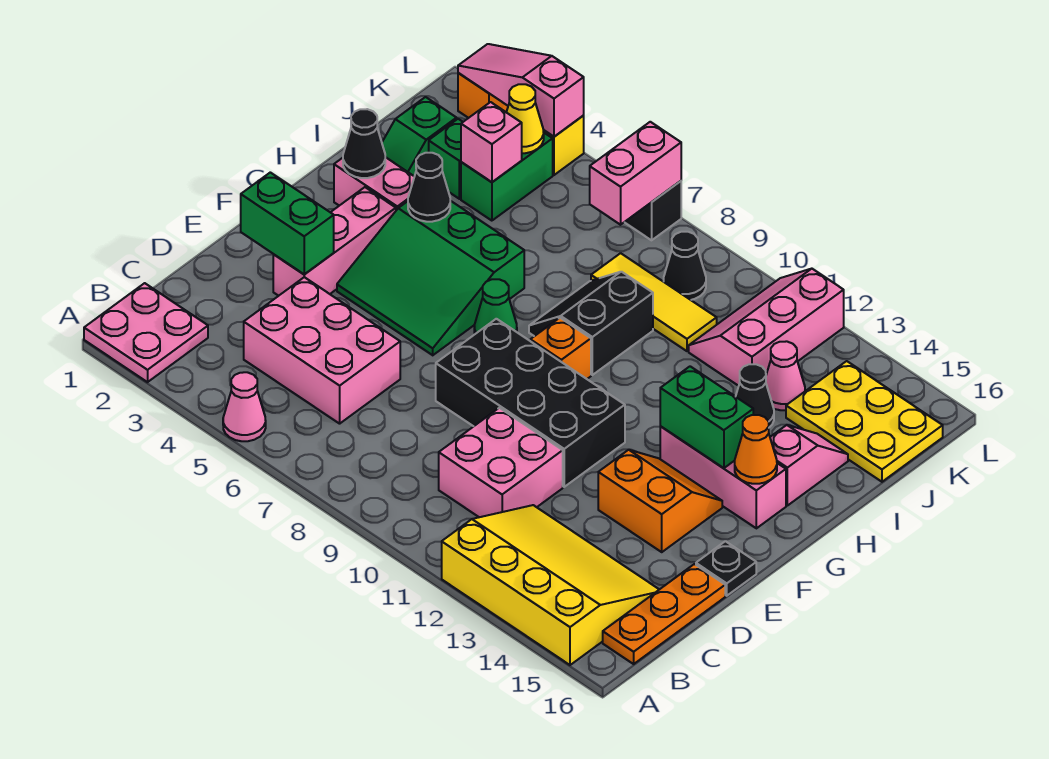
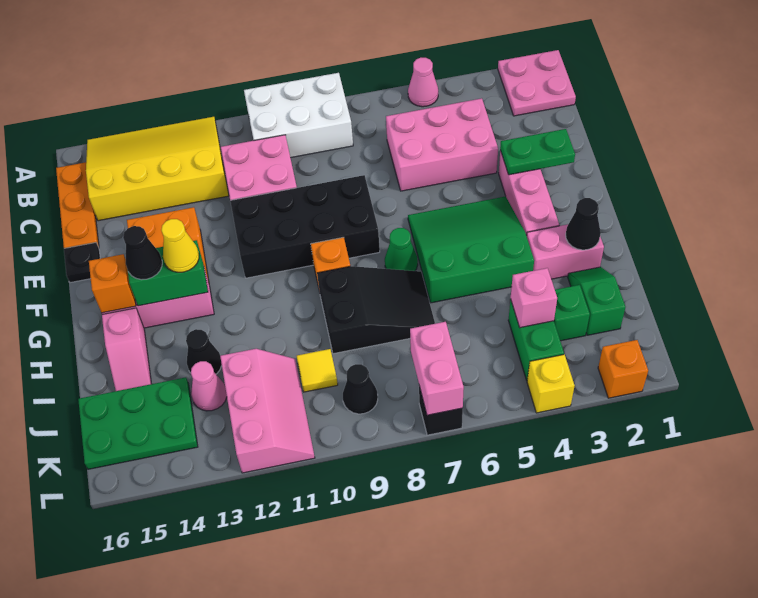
none -> white brick A8:B10 level 1
yellow slope A12:C15 level 1 top A -> yellow slope A12:C15 level 1 top C
green brick E2:E3 level 2 -> green plate E2:E3 level 2
orange cone G15 level 2 -> orange brick G15 level 2
black cone H4 level 2 -> black cone G14 level 3
black slope H8:I9 level 1 top 9 -> black slope H7:I9 level 1 top 9
yellow tile J8:J10 level 1 -> yellow tile J10 level 1
yellow plate J14:K16 level 1 -> green plate J14:K16 level 1
yellow cone K4 level 2 -> yellow cone G13 level 3
pink slope L2:L4 level 2 top 4 -> none

